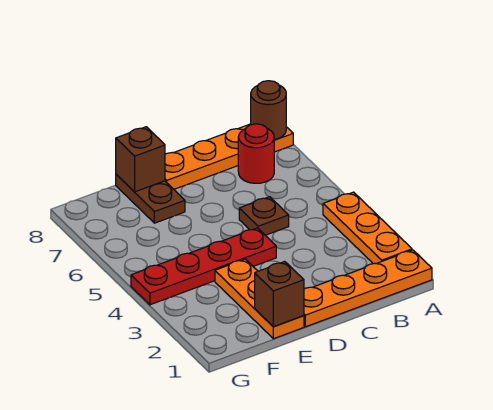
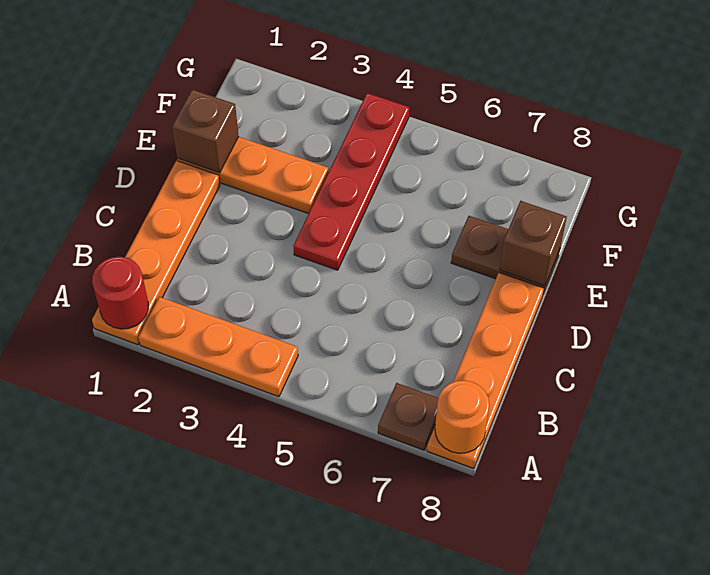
brown round brick A8 level 2 -> orange round brick A8 level 2
red round brick B7 level 1 -> red round brick A1 level 2
brown plate C5 level 1 -> brown plate A7 level 1

